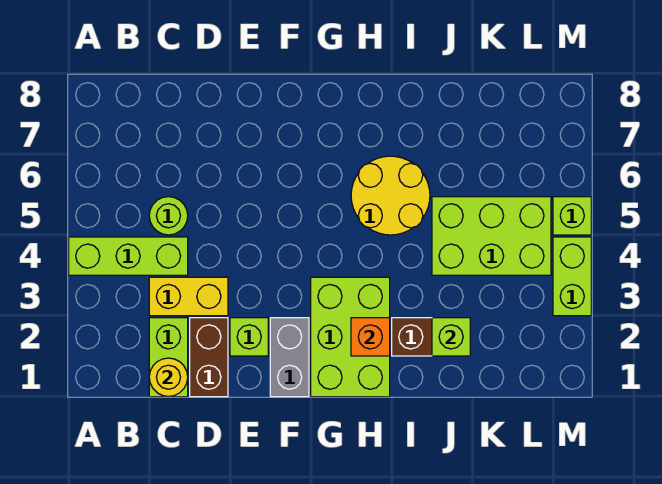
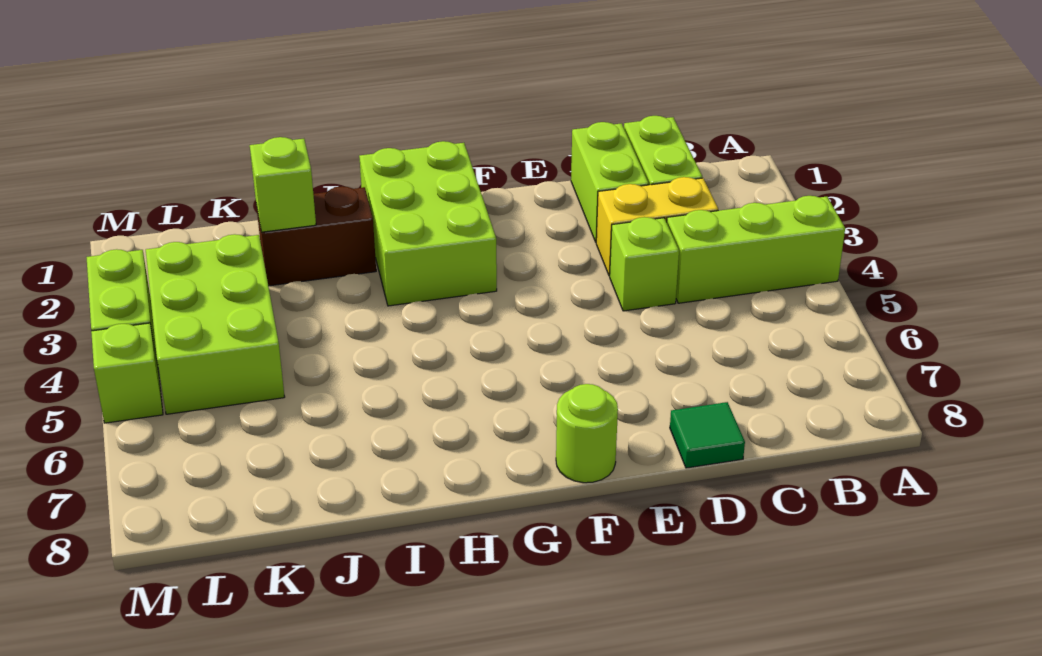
yellow round brick C1 level 2 -> none
lime round brick C5 level 1 -> lime round brick F8 level 1
brown brick D1:D2 level 1 -> lime brick D1:D2 level 1
none -> green tile D8 level 1
lime brick E2 level 1 -> lime brick D4 level 1
grey brick F1:F2 level 1 -> none
orange brick H2 level 2 -> none
yellow round brick H5:I6 level 1 -> none
lime brick J4:L5 level 1 -> lime brick K3:L5 level 1

